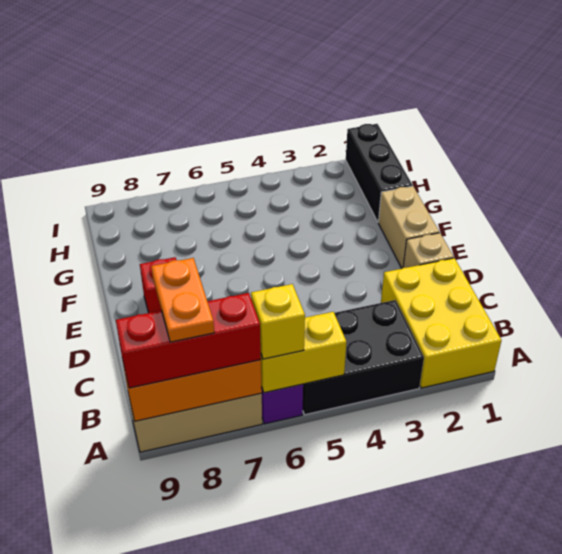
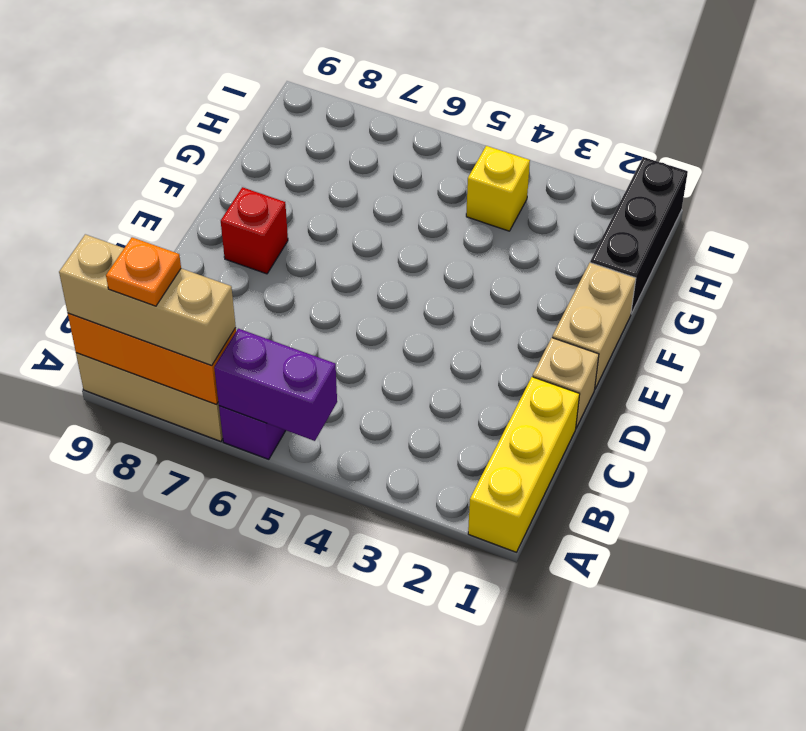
yellow brick A1:C2 level 1 -> yellow brick A1:C1 level 1
black brick A3:B5 level 1 -> none
yellow brick A5:A6 level 2 -> purple brick A5:A6 level 2
yellow brick A6 level 3 -> yellow brick H4 level 1
red brick A7:A9 level 3 -> tan brick A7:A9 level 3
orange plate A8:B8 level 4 -> orange plate A8 level 4

